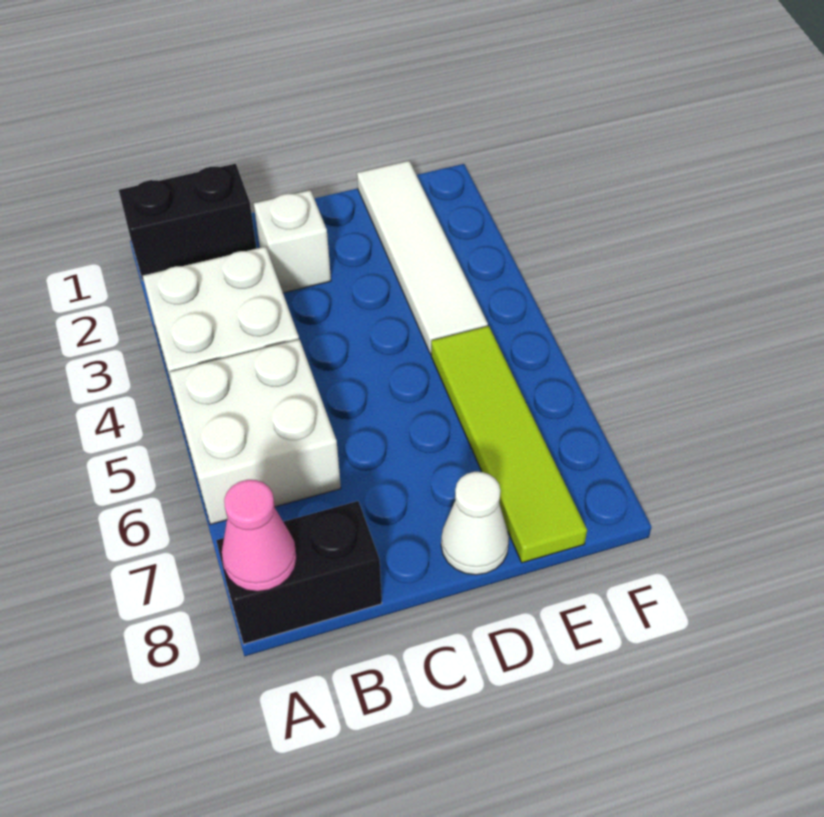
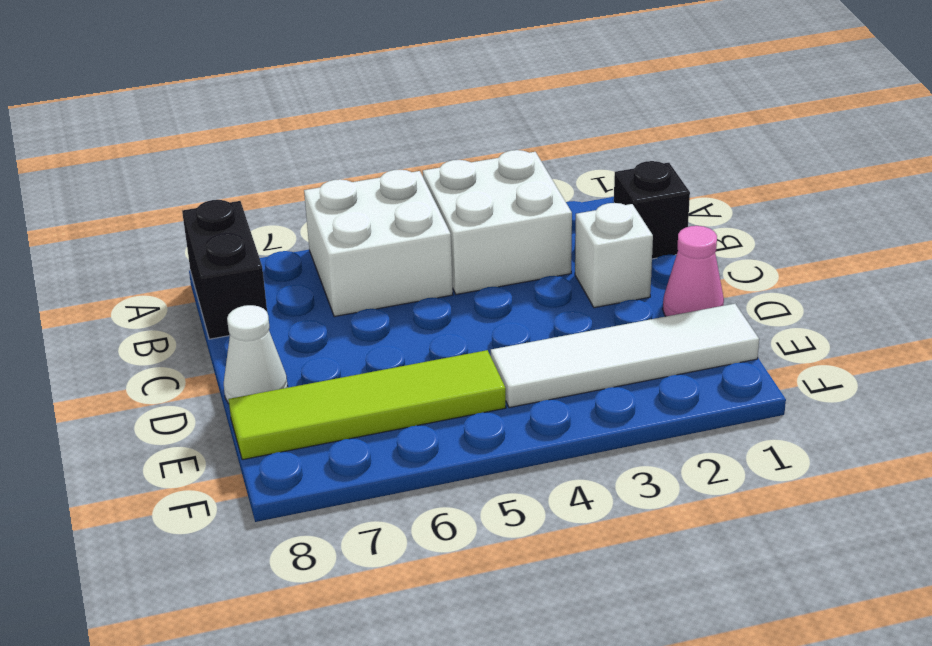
black brick A1:B1 level 1 -> black brick B1 level 1
pink cone A8 level 2 -> pink cone D1 level 1

